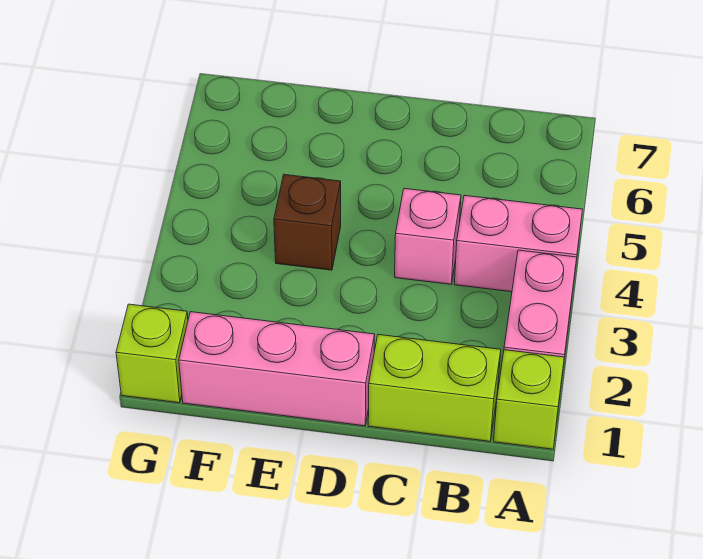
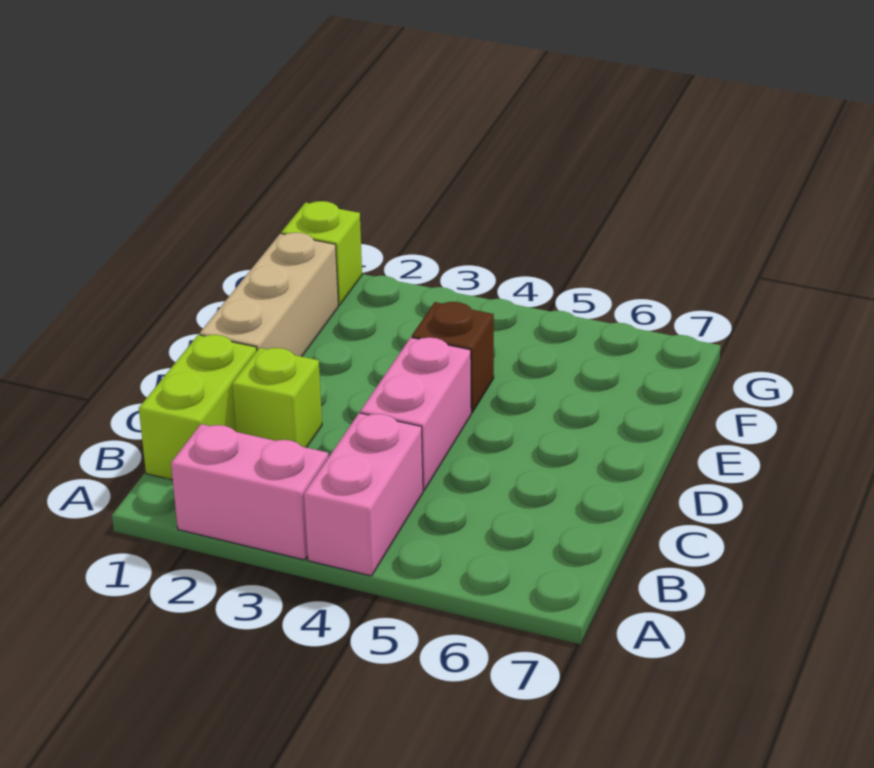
lime brick A1 level 1 -> lime brick C2 level 1
pink brick C4 level 1 -> pink brick C4:D4 level 1
pink brick D1:F1 level 1 -> tan brick D1:F1 level 1

